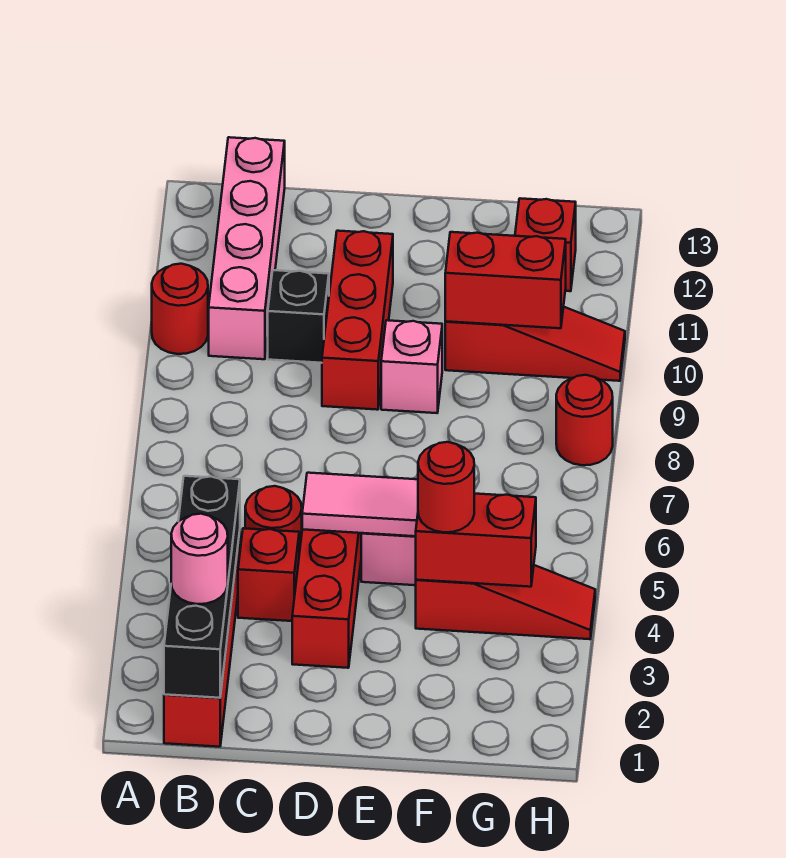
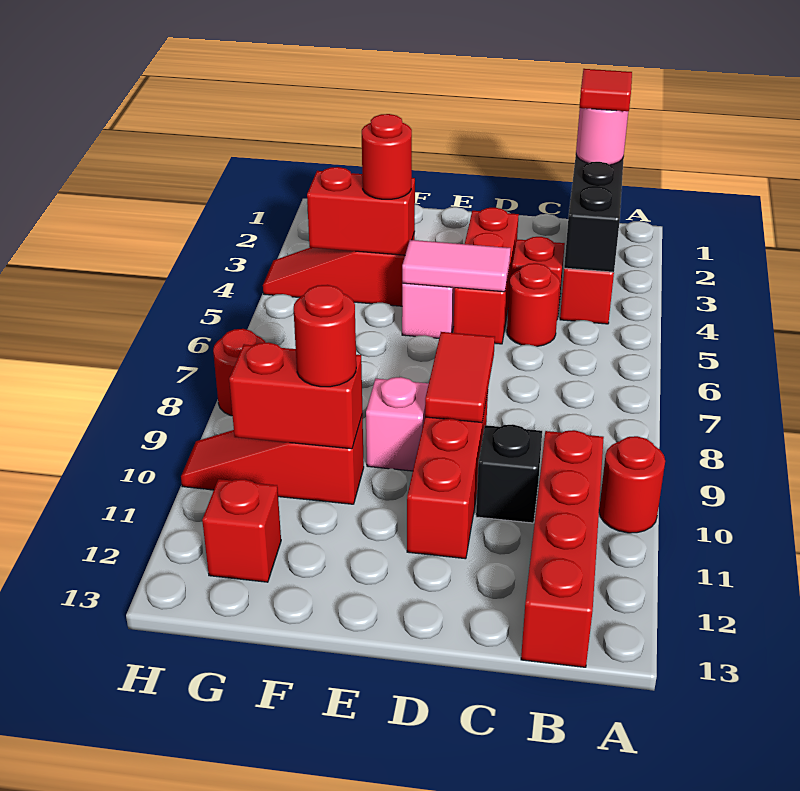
none -> red tile B2 level 4
pink brick B10:B13 level 1 -> red brick B10:B13 level 1
none -> red tile D8:D9 level 2
none -> red round brick F10 level 3

